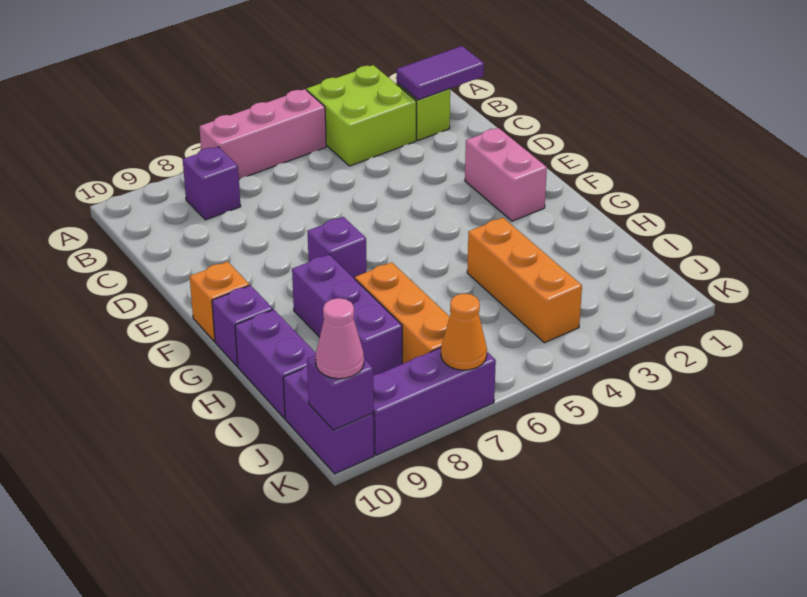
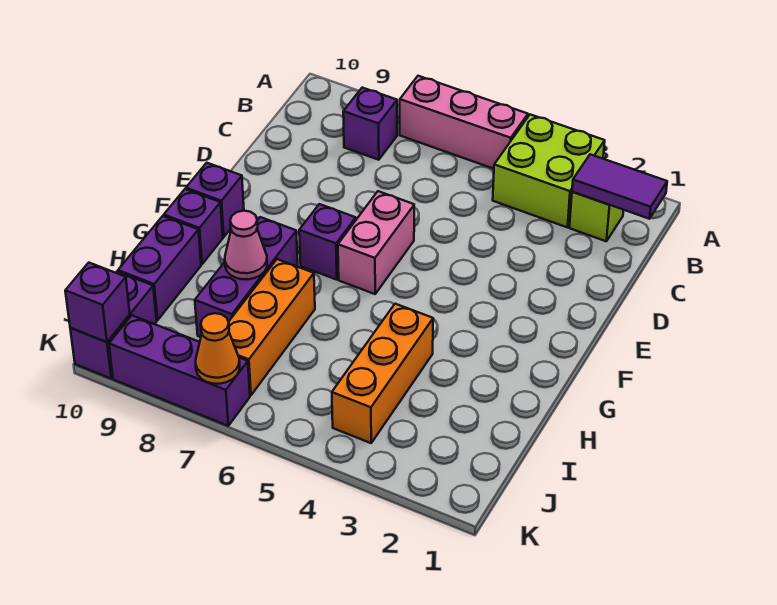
pink brick E2:F2 level 1 -> pink brick E6:F6 level 1
orange brick F10 level 1 -> purple brick F10 level 1
pink cone K10 level 3 -> pink cone H8 level 2

